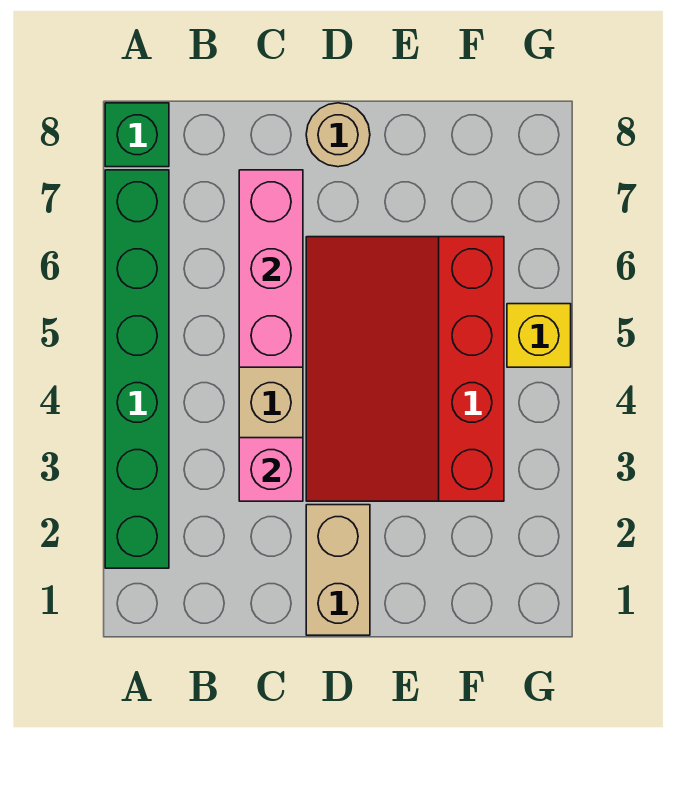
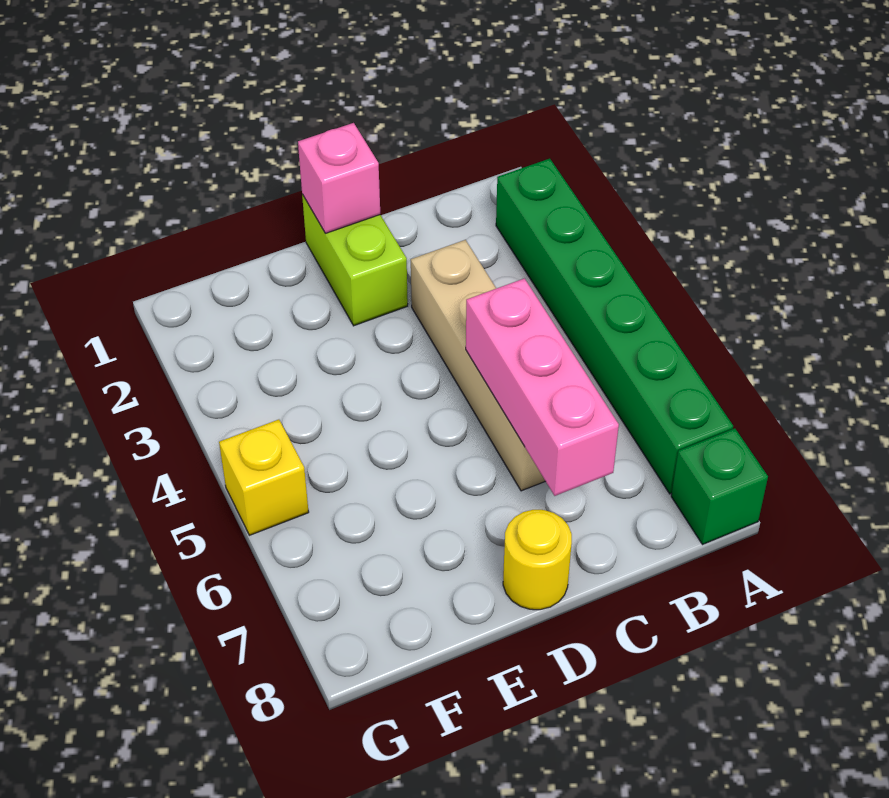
pink brick C3 level 2 -> pink brick D1 level 2
tan brick D1:D2 level 1 -> lime brick D1:D2 level 1
red slope D3:F6 level 1 top F -> none
tan round brick D8 level 1 -> yellow round brick D8 level 1

